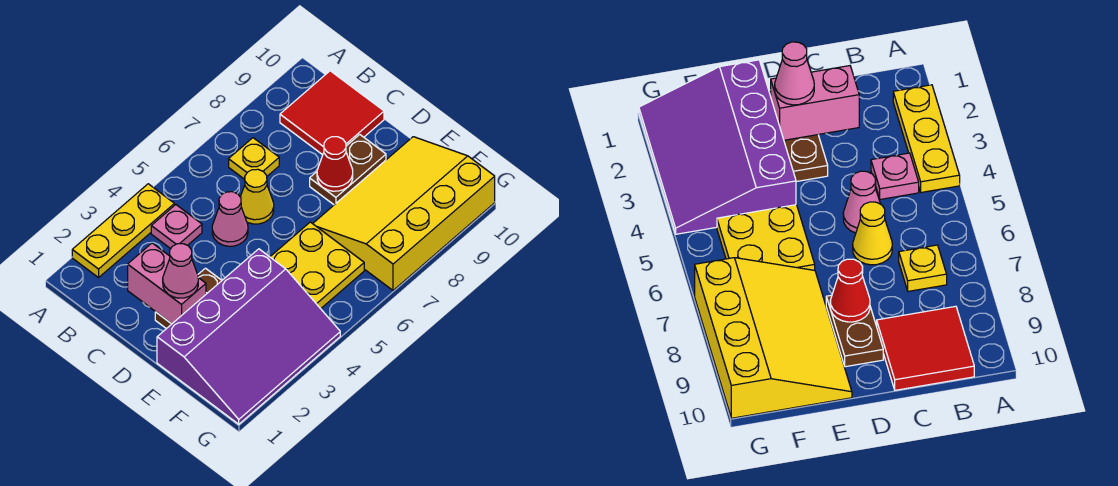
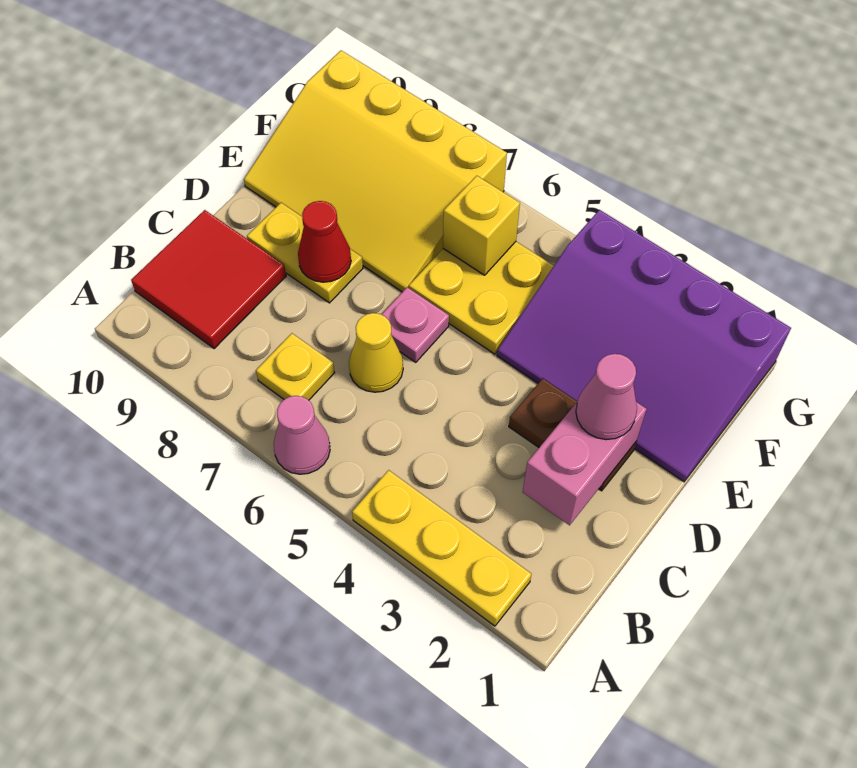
pink plate B4 level 1 -> pink plate D6 level 1
pink cone C5 level 1 -> pink cone A6 level 1
brown plate D8:D9 level 1 -> yellow plate D8:D9 level 1
purple slope E1:G4 level 1 top E -> purple slope E1:G4 level 1 top G
none -> yellow brick F6 level 2

